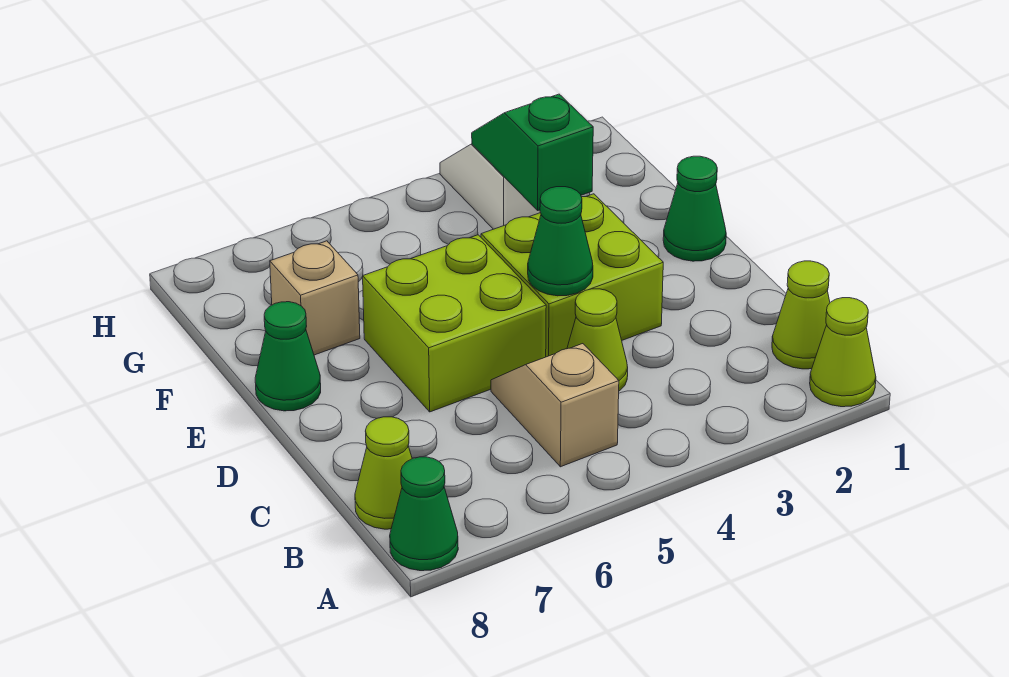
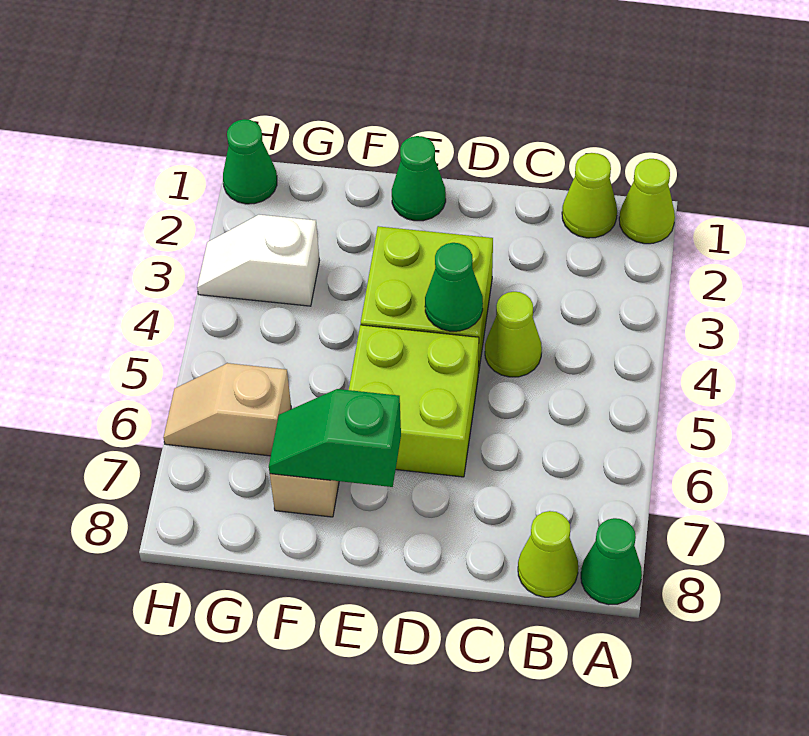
tan slope B5:C5 level 1 top B -> tan slope G6:H6 level 1 top G
green cone E8 level 1 -> green cone H1 level 1
green slope F3:G3 level 2 top F -> green slope E7:F7 level 2 top E

